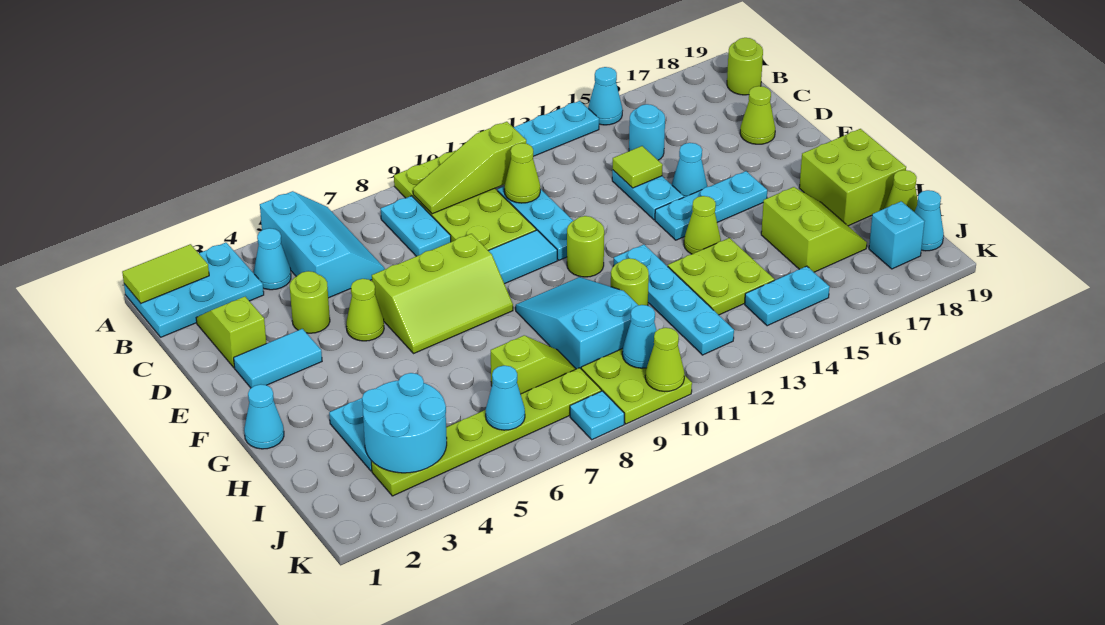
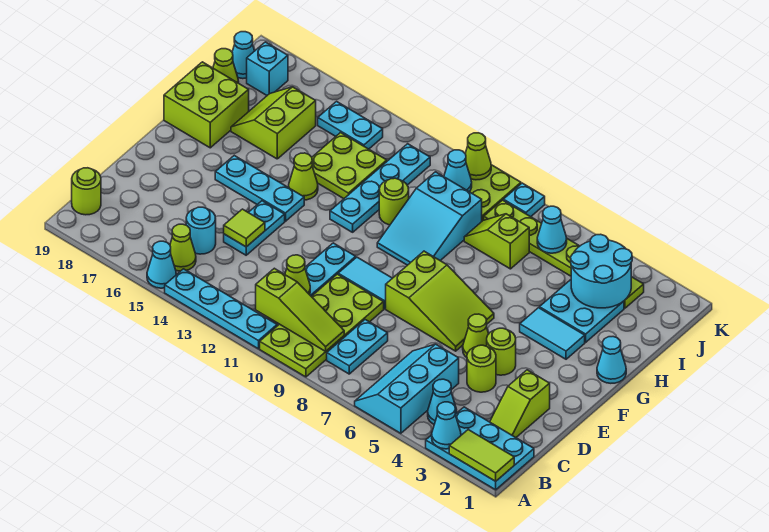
lime cone D18 level 1 -> lime cone B15 level 1
cyan tile E2:E3 level 1 -> cyan tile G3:G4 level 1
lime slope E6:F8 level 1 top E -> lime slope E6:F8 level 1 top 8
cyan cone E15 level 1 -> cyan cone A3 level 2
lime round brick F11 level 1 -> lime round brick E4 level 1

